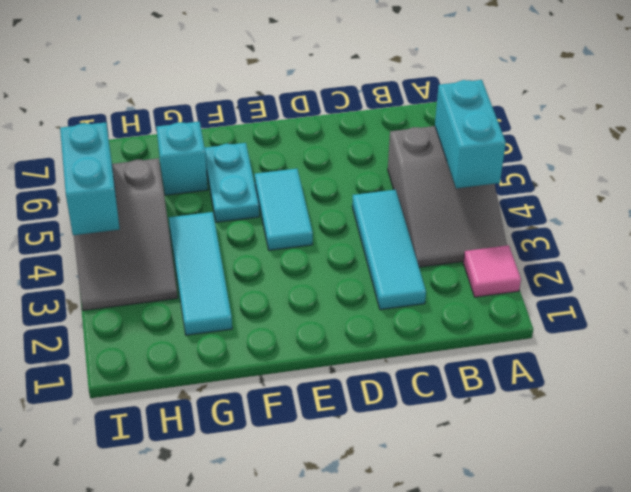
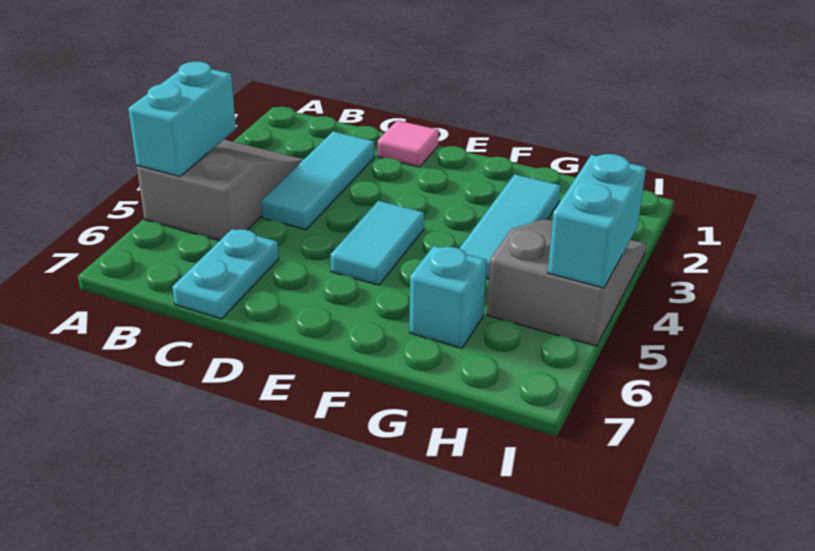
pink tile A2 level 1 -> pink tile D1 level 1
cyan plate F5:F6 level 1 -> cyan plate C6:C7 level 1

